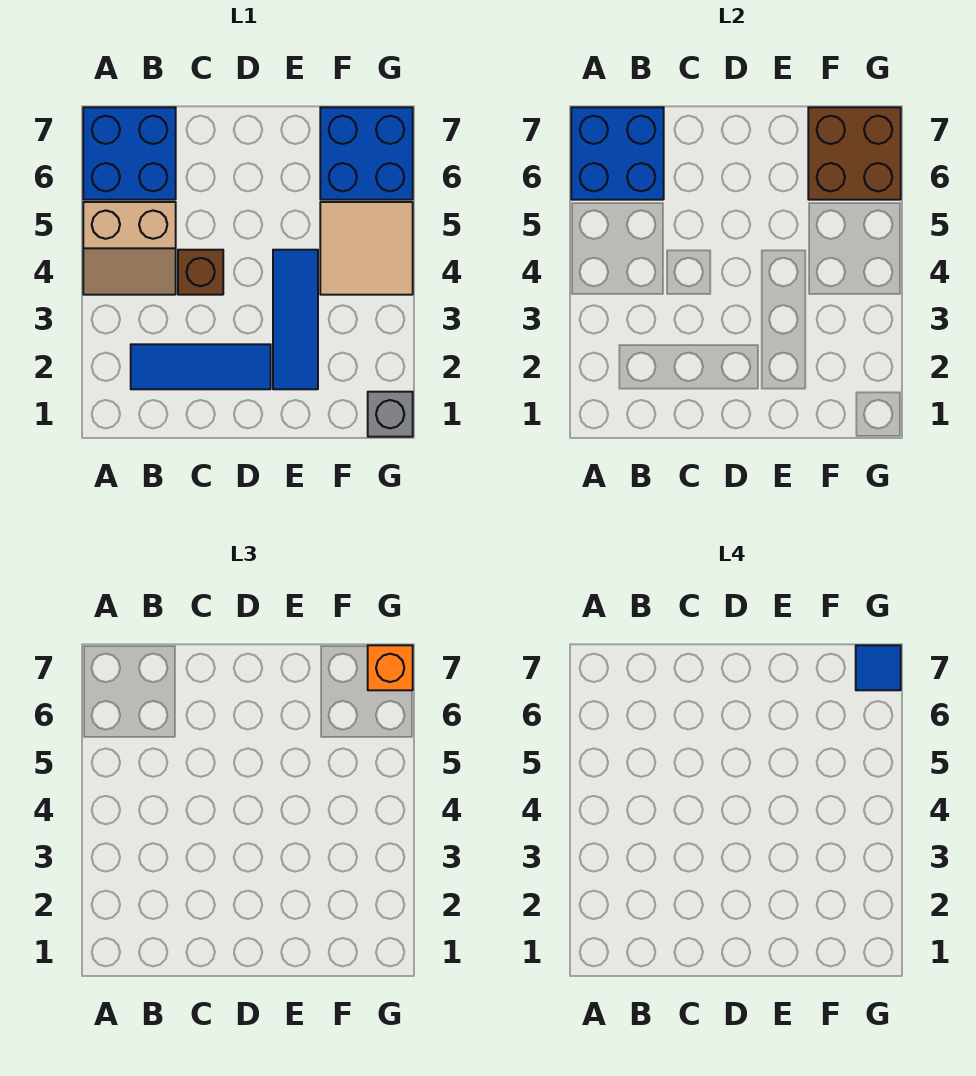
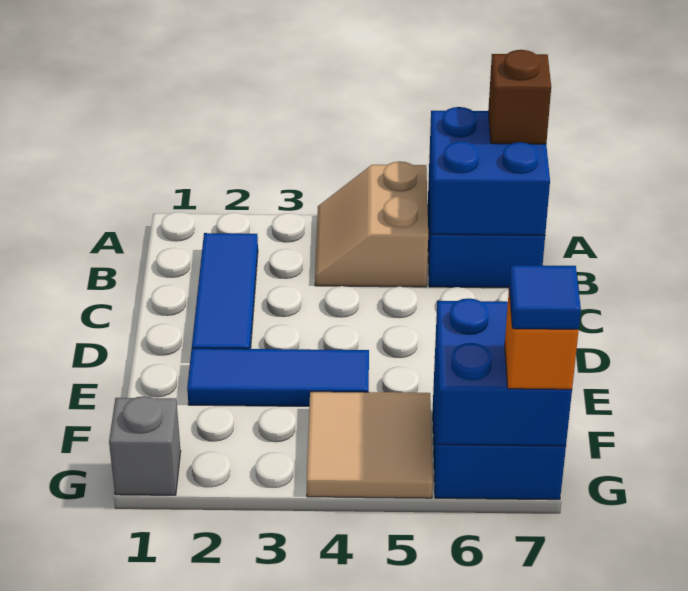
brown brick C4 level 1 -> brown brick A7 level 3
brown brick F6:G7 level 2 -> blue brick F6:G7 level 2

